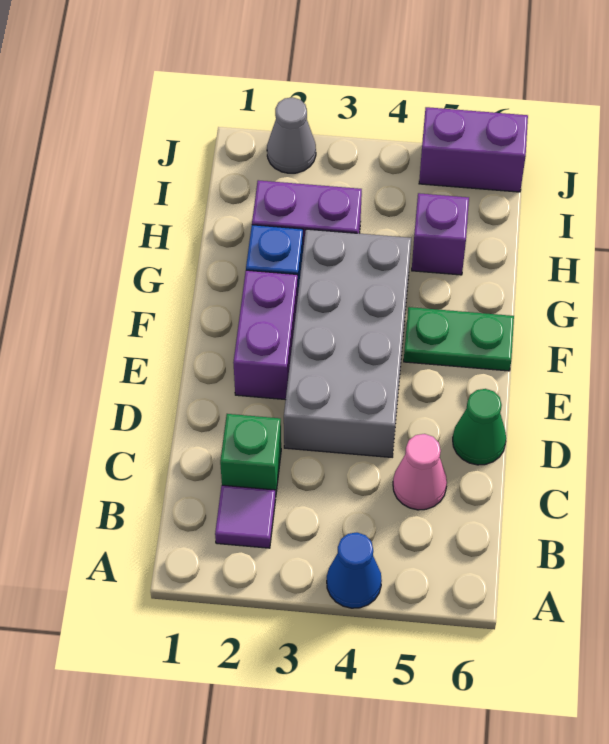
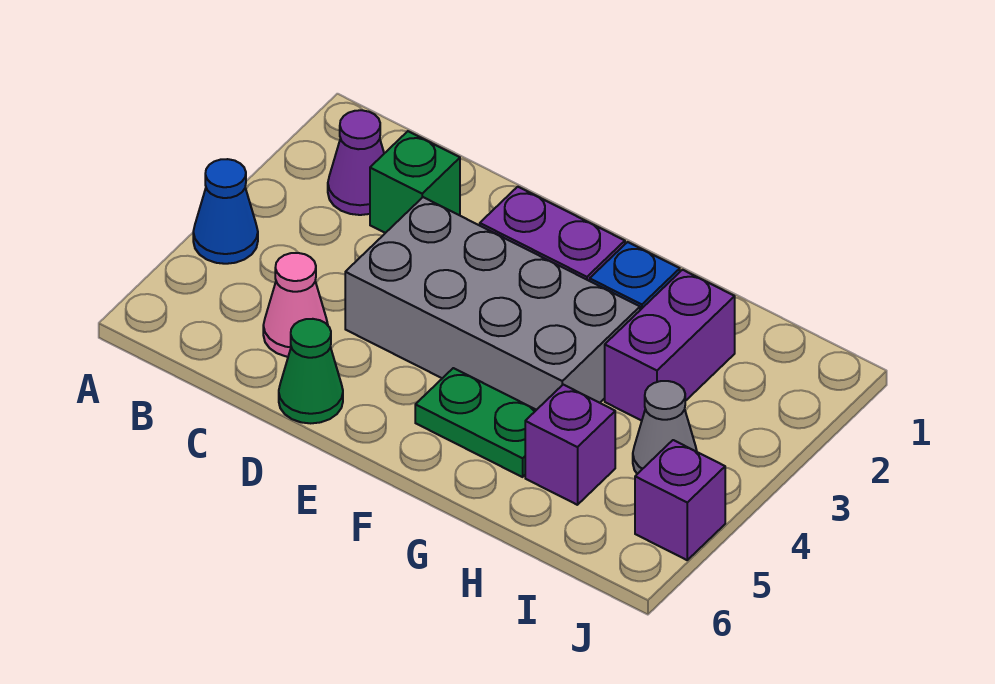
purple tile B2 level 1 -> purple cone B2 level 1
green plate F5:F6 level 1 -> green plate F5:G5 level 1
grey cone J2 level 1 -> grey cone I4 level 1
purple brick J5:J6 level 1 -> purple brick J5 level 1

